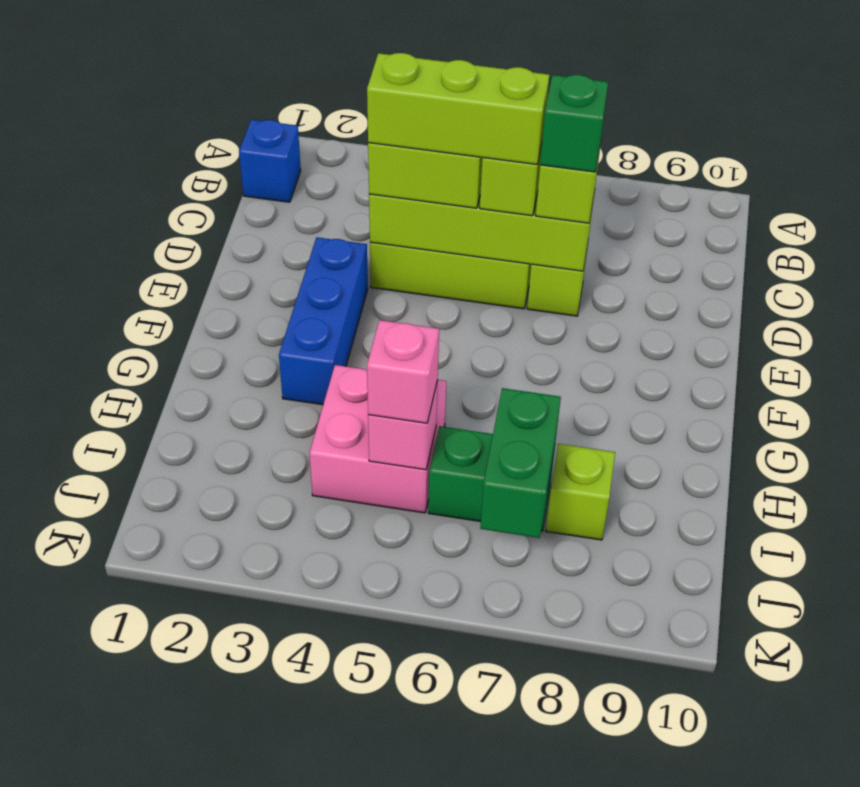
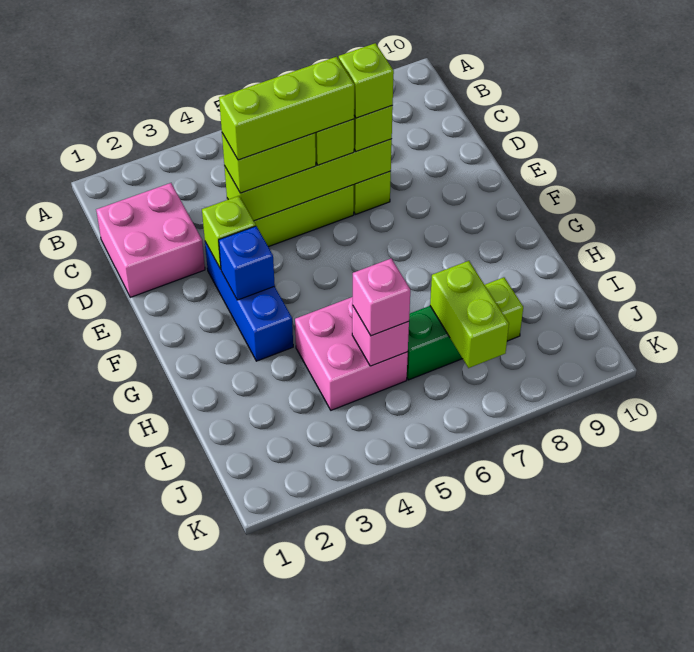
blue brick B1 level 1 -> blue brick F3 level 2
none -> pink brick C1:D2 level 1
green brick D7 level 4 -> lime brick D7 level 4
none -> lime brick E3 level 2
green brick I7:J7 level 2 -> lime brick I7:J7 level 2

